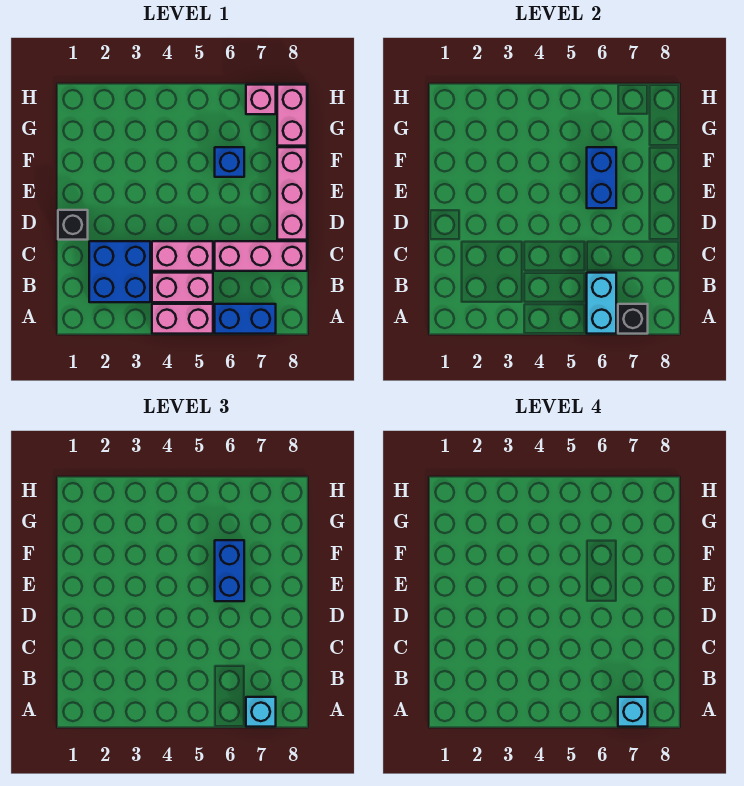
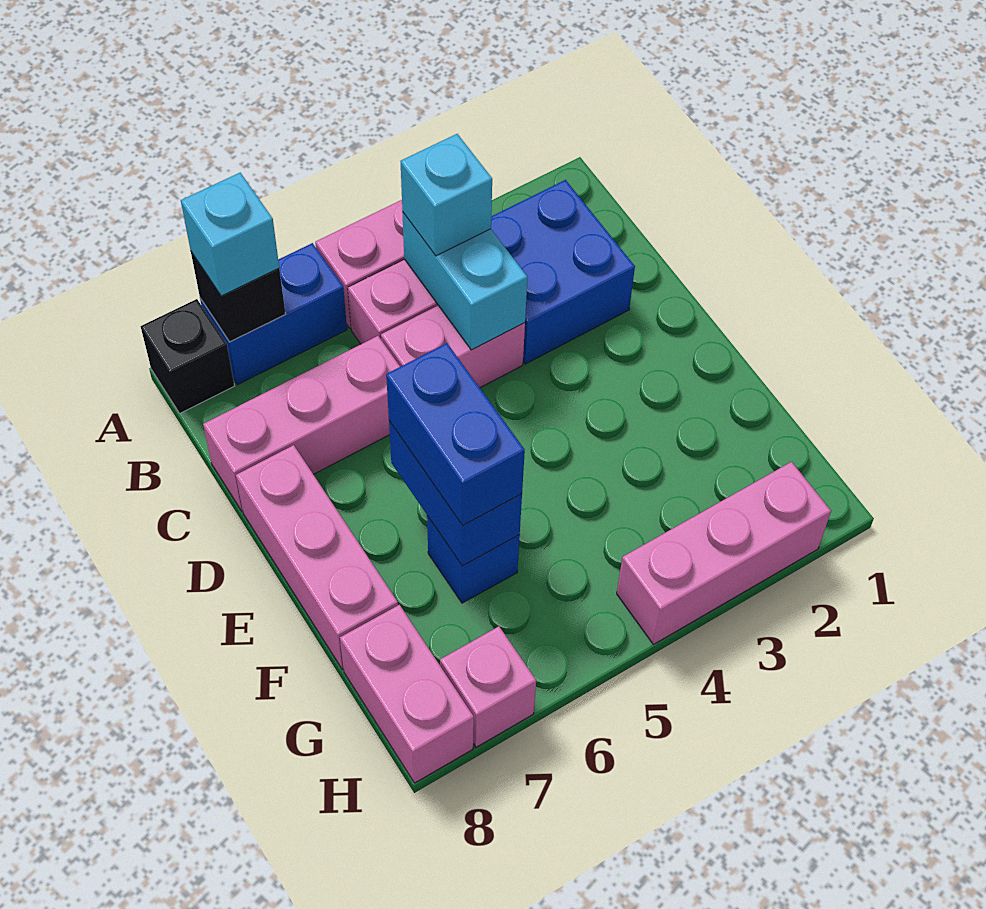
cyan brick A6:B6 level 2 -> cyan brick B4:C4 level 2
cyan brick A7 level 4 -> cyan brick B4 level 3
black brick D1 level 1 -> black brick A8 level 1
none -> pink brick H2:H4 level 1

